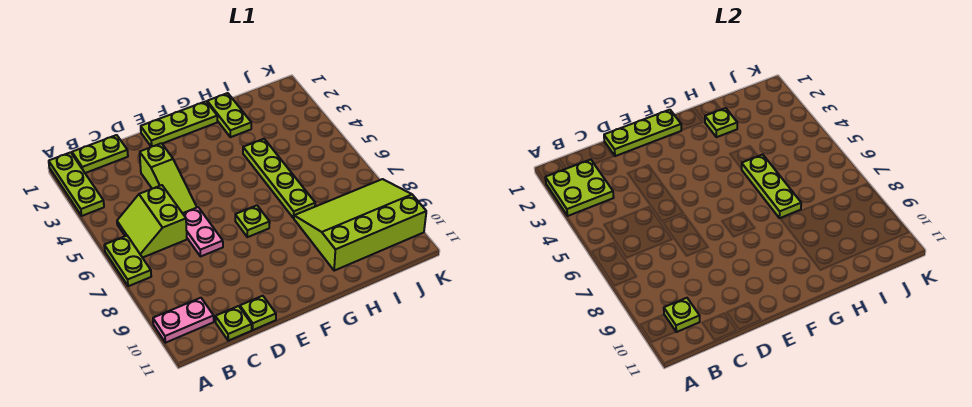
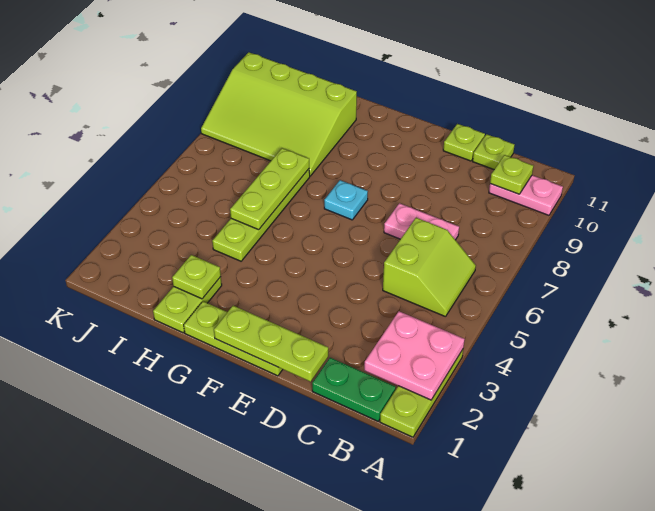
lime plate A2:B3 level 2 -> pink plate A2:B3 level 2
lime plate A6:A7 level 1 -> none
lime plate B1:C1 level 1 -> green plate B1:C1 level 1
lime slope D3:D5 level 1 top 3 -> none
pink plate D6:D7 level 1 -> pink plate C7:D7 level 1
lime plate F7 level 1 -> cyan plate F7 level 1

